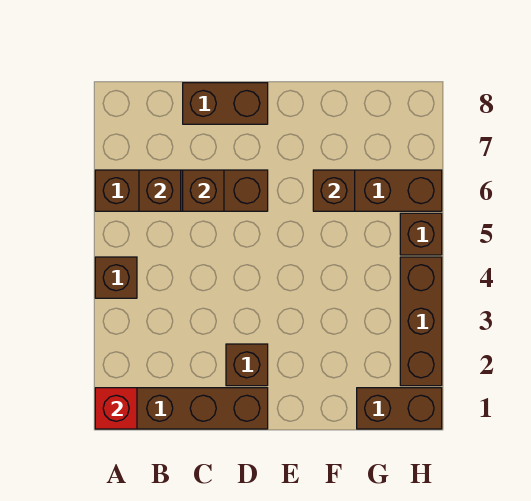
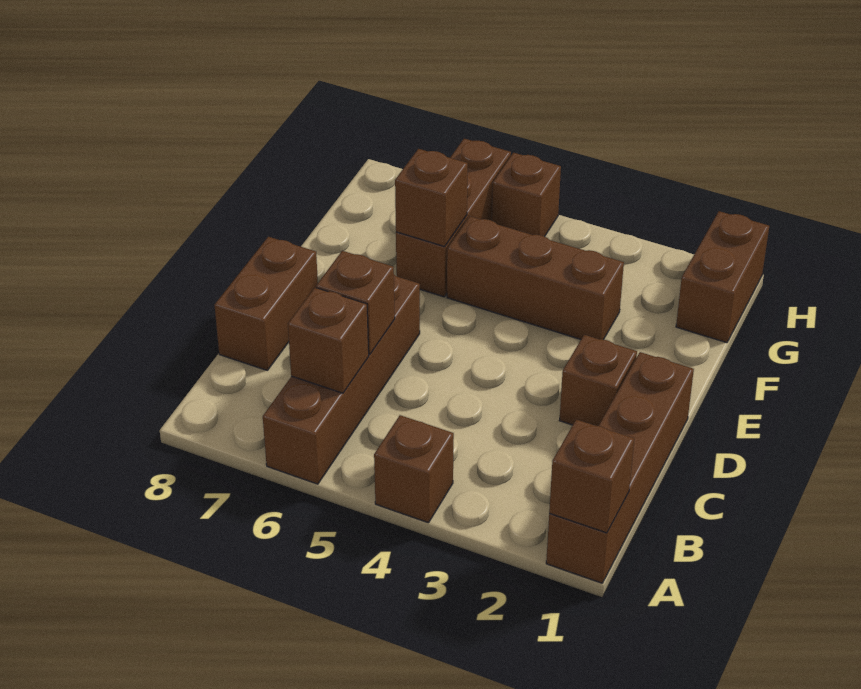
red brick A1 level 2 -> brown brick A1 level 2
brown brick H2:H4 level 1 -> brown brick F3:F5 level 1

